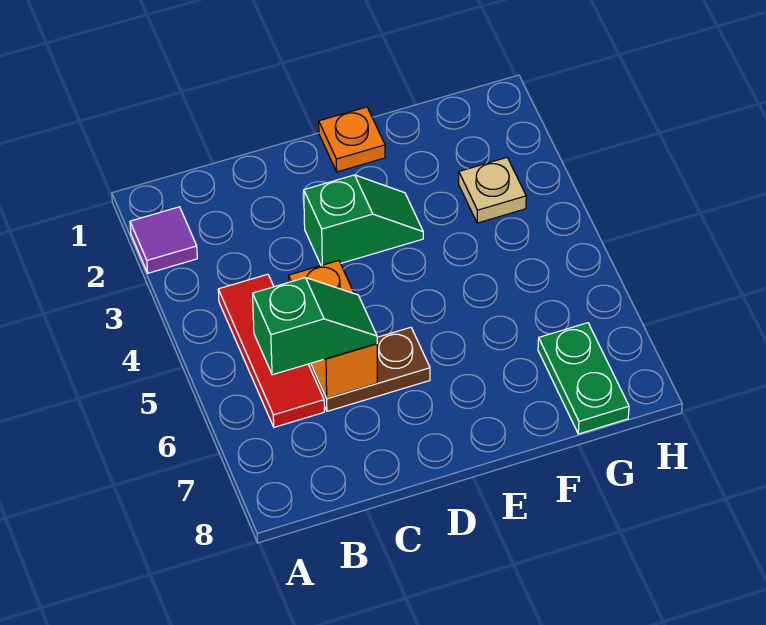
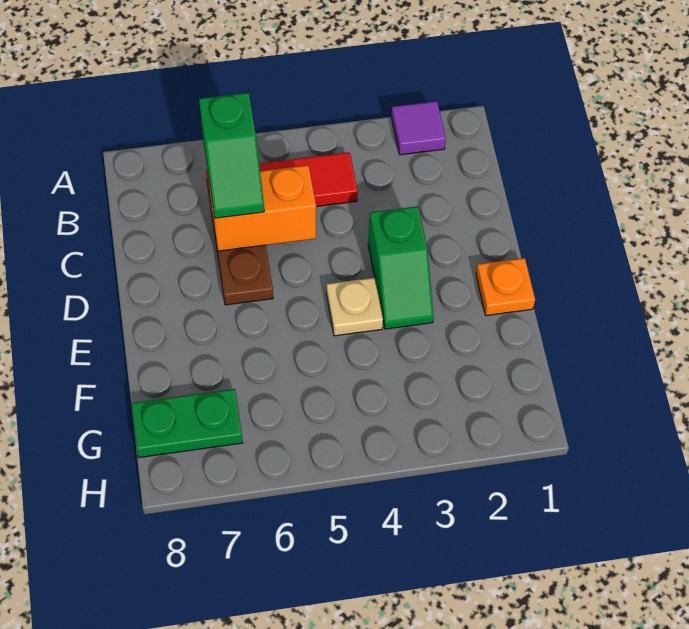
tan plate G3 level 1 -> tan plate E4 level 1

